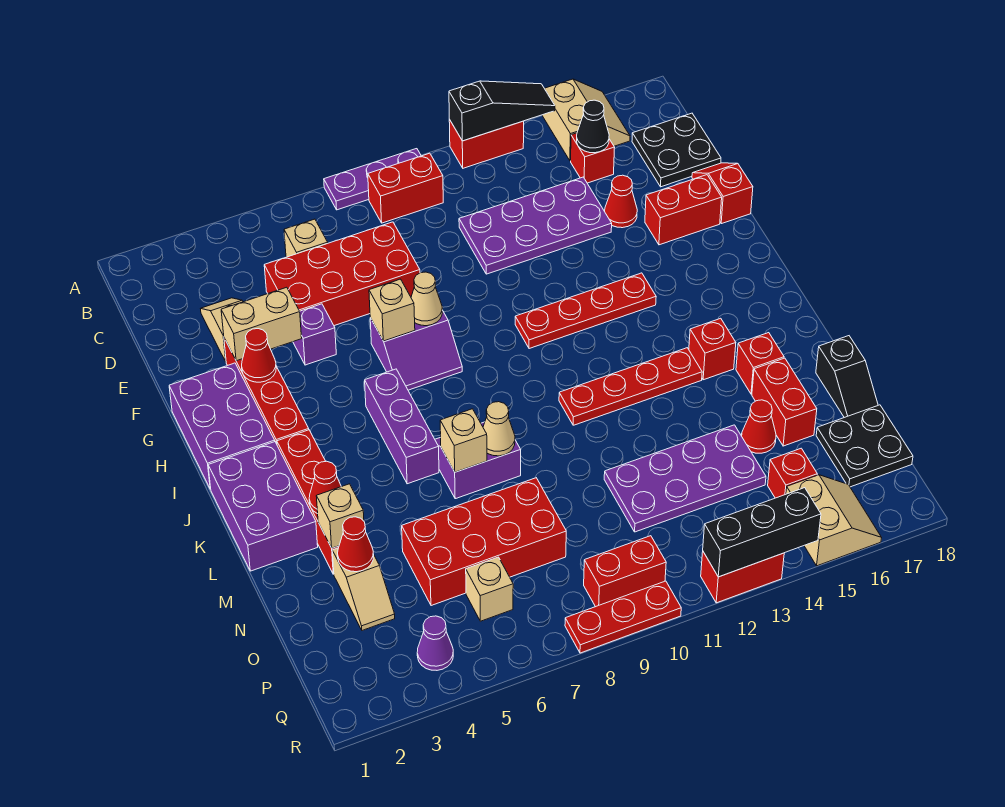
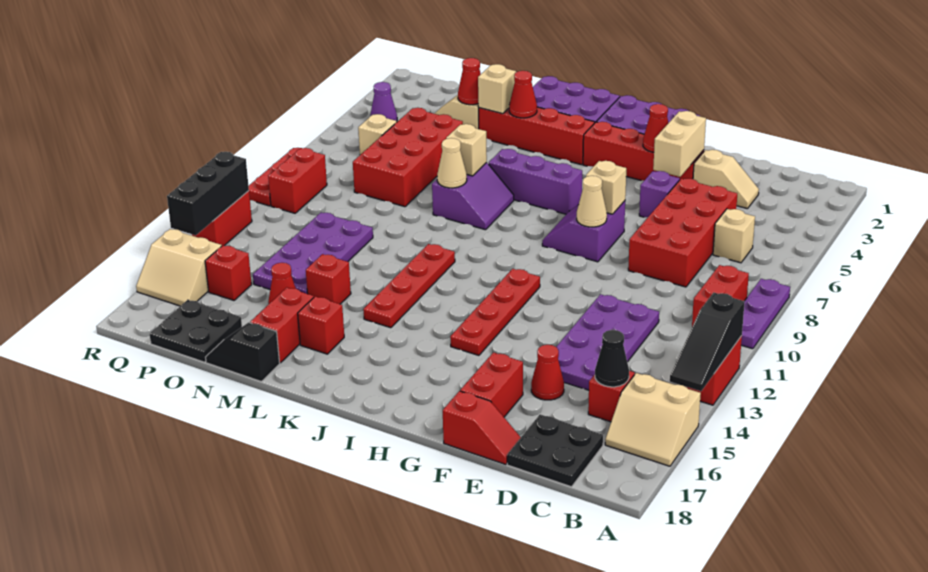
red brick K15 level 1 -> red brick M14 level 1
red brick M16:N16 level 1 -> red brick M16:M17 level 1

